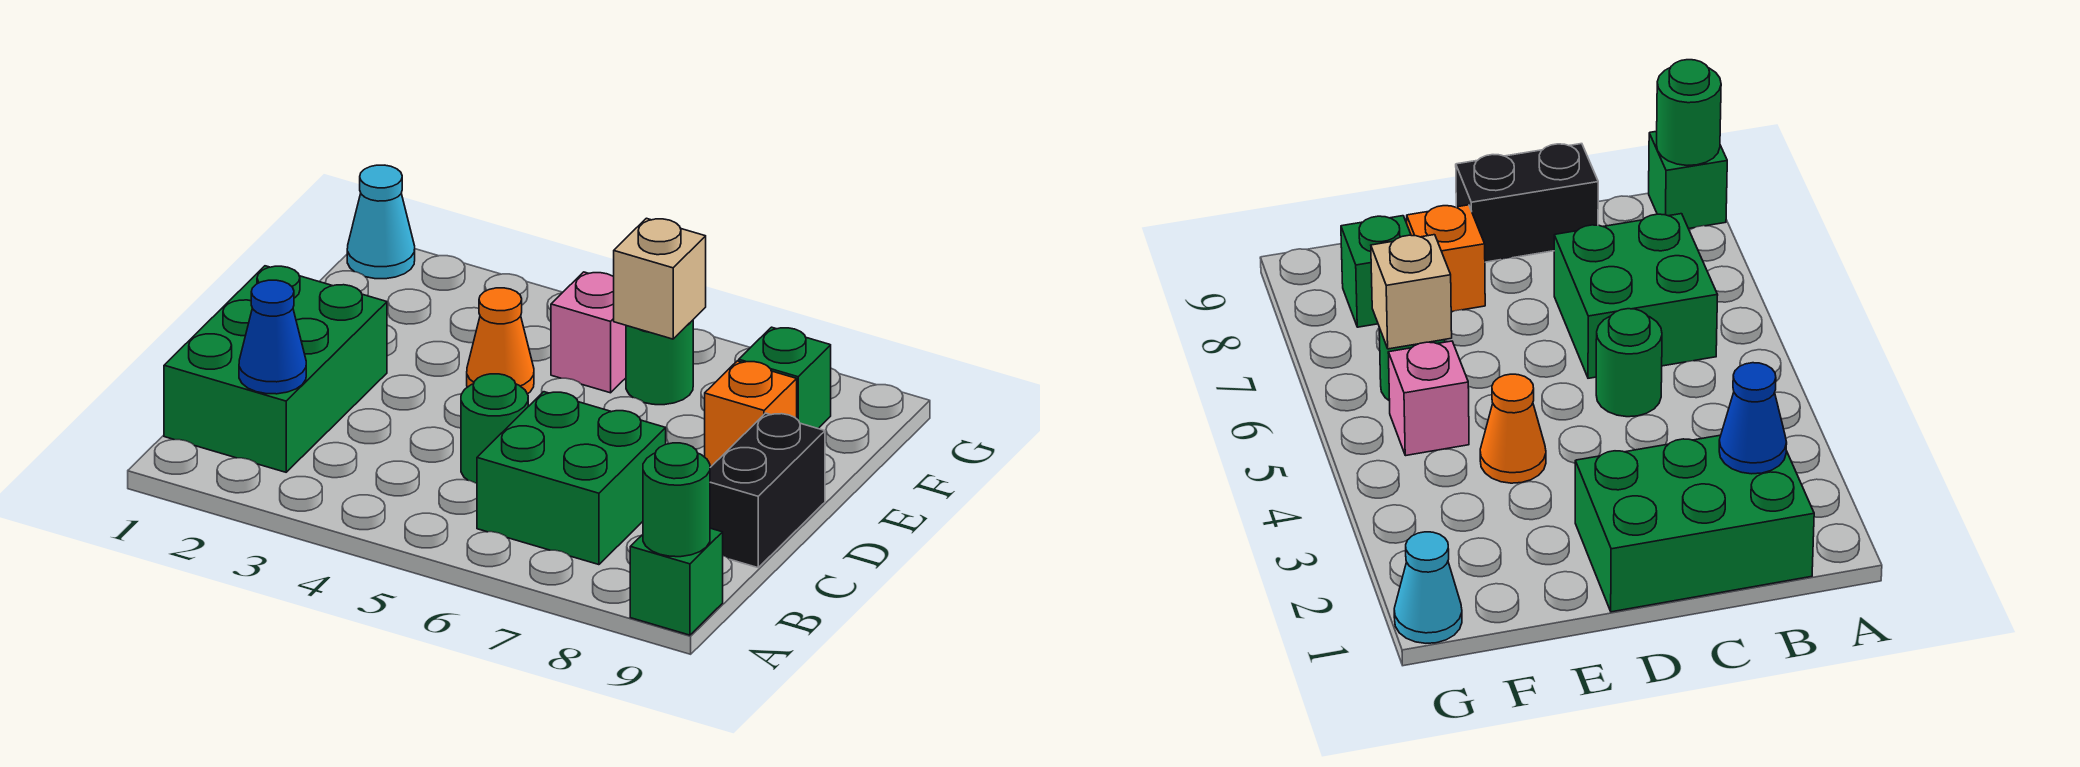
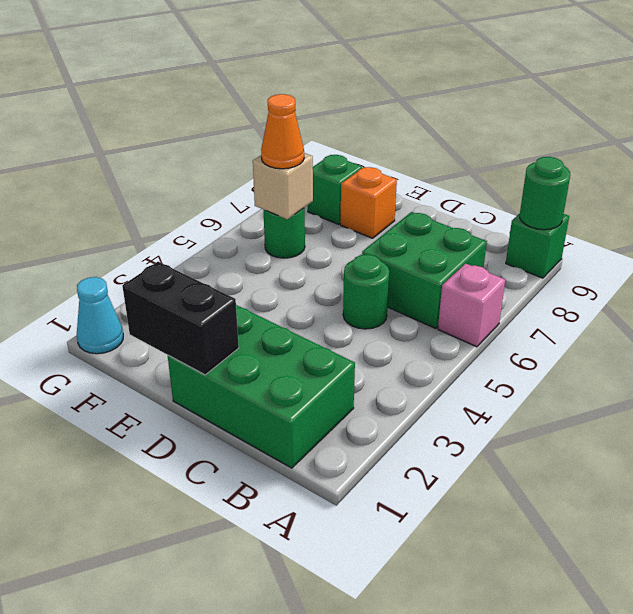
blue cone B2 level 2 -> none
black brick C9:D9 level 1 -> black brick D1:E1 level 2
orange cone E4 level 1 -> orange cone F6 level 3
pink brick F5 level 1 -> pink brick A6 level 1

